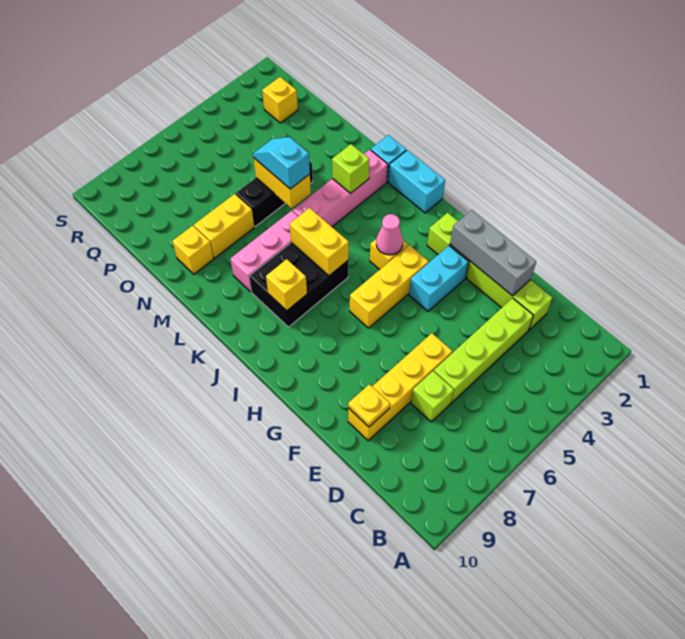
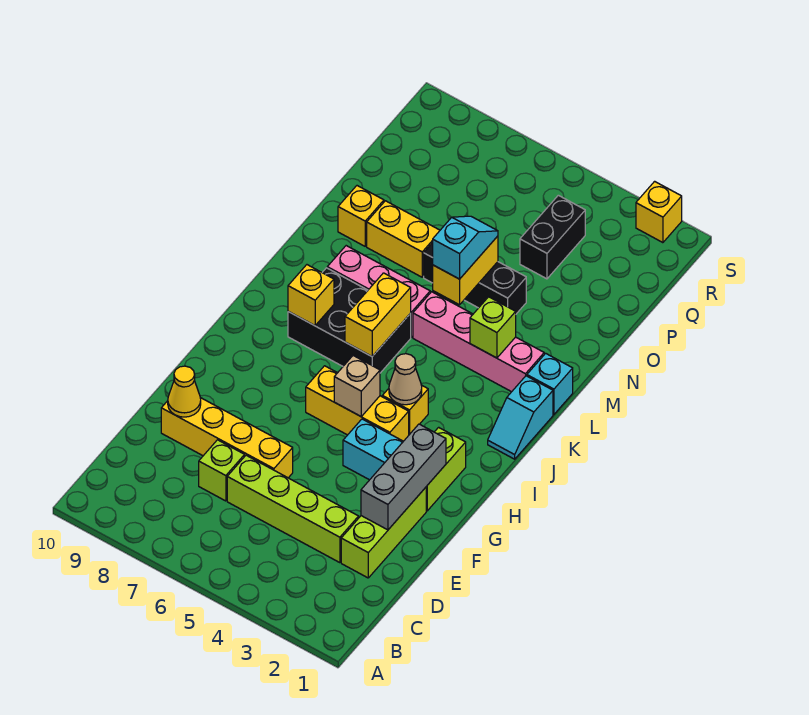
yellow plate E9 level 2 -> yellow cone E9 level 2
none -> tan brick H5 level 2
pink cone I4 level 2 -> tan cone I4 level 2
cyan brick J1:K1 level 1 -> cyan slope J1:K1 level 1 top K
none -> black brick P4:Q4 level 1
yellow brick Q2 level 1 -> yellow brick S2 level 1

